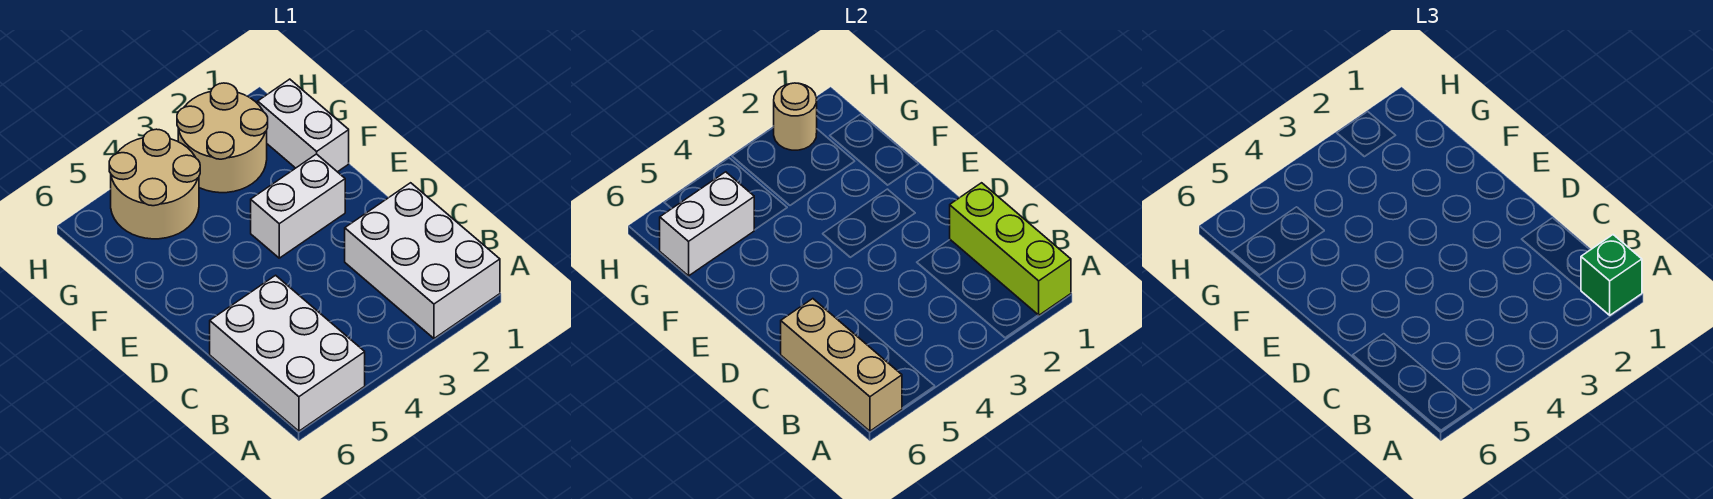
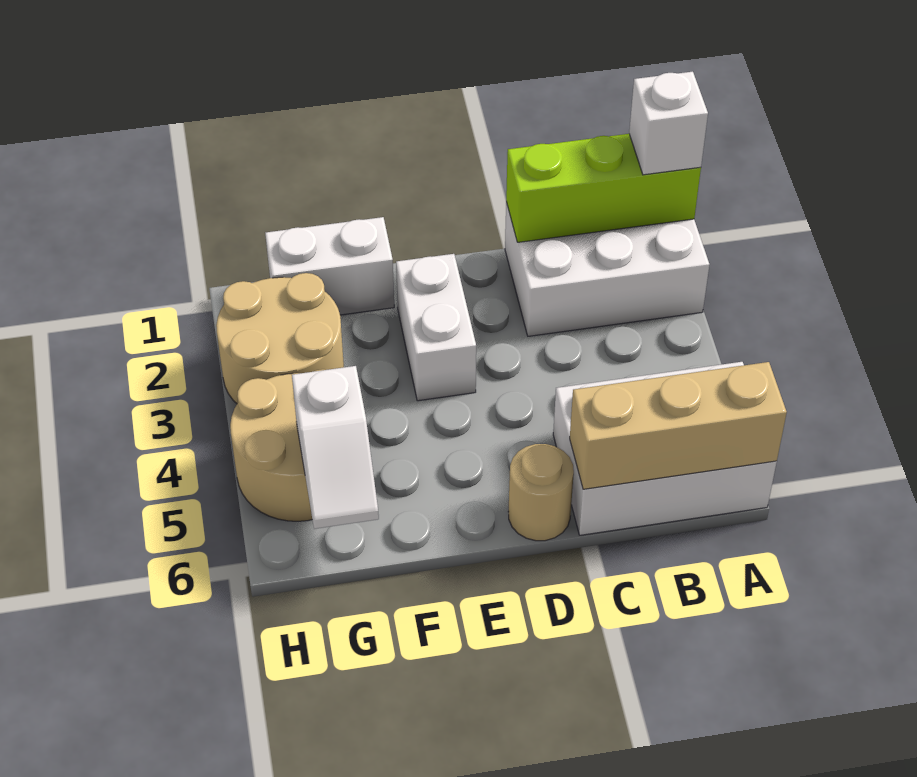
green brick A1 level 3 -> white brick A1 level 3
white brick G5:G6 level 2 -> white slope G5:G6 level 2 top 5
tan round brick H2 level 2 -> tan round brick D6 level 1

